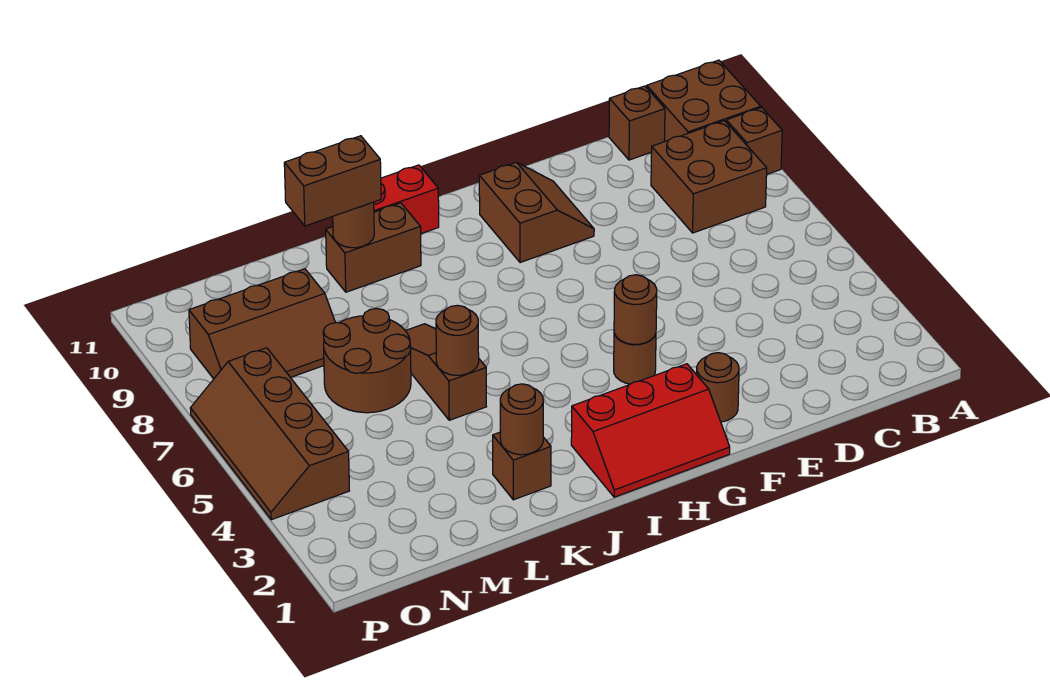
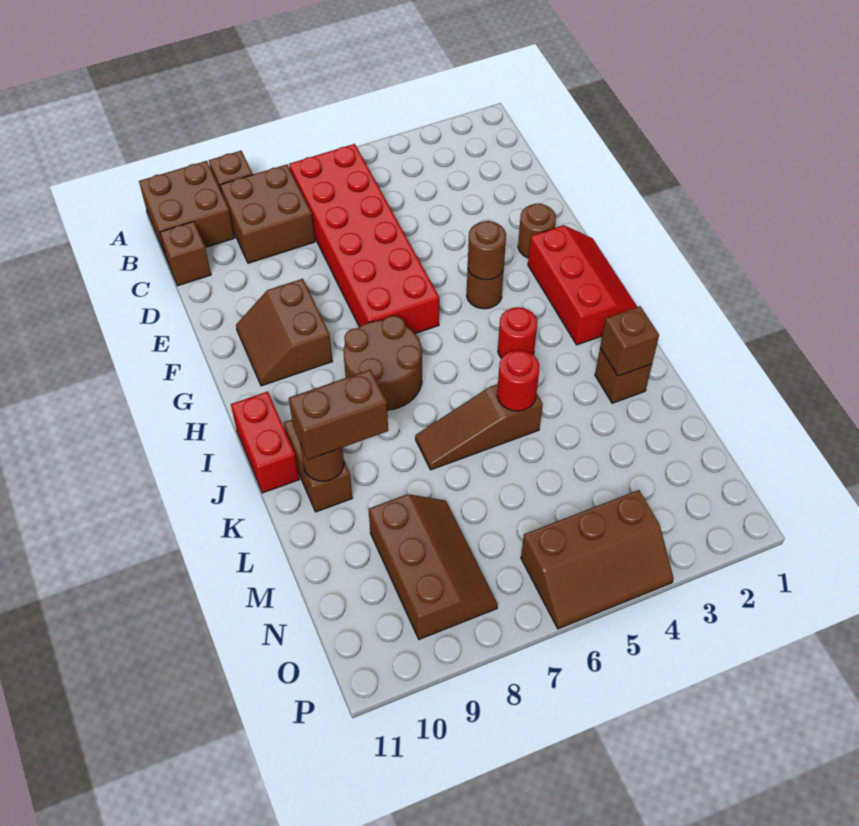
none -> red brick B6:G7 level 1
brown slope F9:G10 level 1 top G -> brown slope F9:G10 level 1 top 9
none -> red round brick I4 level 1
brown round brick K2 level 2 -> brown brick K2 level 2
brown round brick K5 level 2 -> red round brick K5 level 2
brown brick K10:L10 level 3 -> brown brick K9:K10 level 3
brown round brick L6:M7 level 1 -> brown round brick H7:I8 level 1
brown slope O4:P7 level 1 top O -> brown slope O4:P6 level 1 top O

